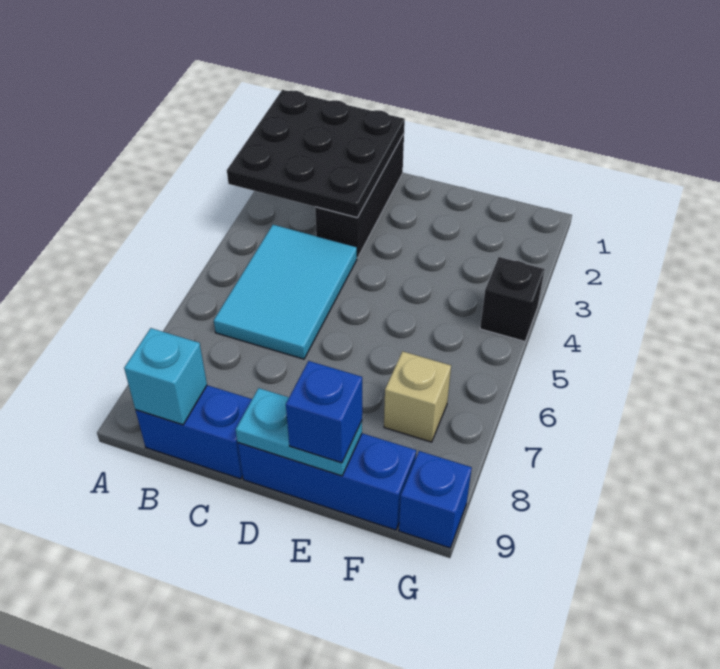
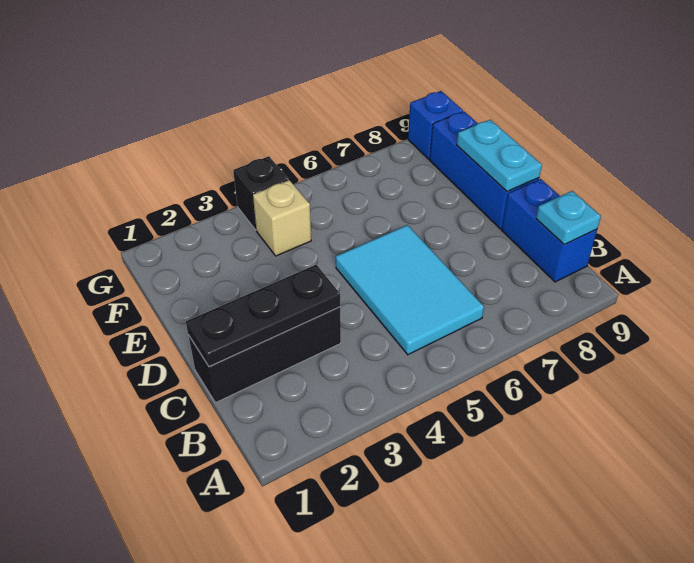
black plate A1:C3 level 2 -> black plate C1:C3 level 2
cyan tile B4:C6 level 1 -> cyan tile B5:D6 level 1
cyan brick B9 level 2 -> cyan plate B9 level 2
blue brick E9 level 3 -> none
tan brick F7 level 1 -> tan brick F4 level 1

